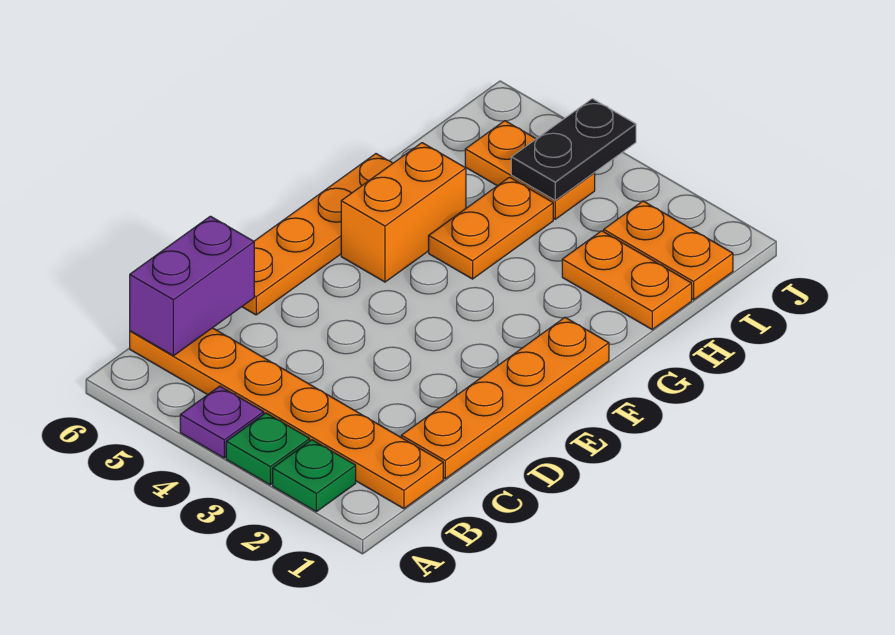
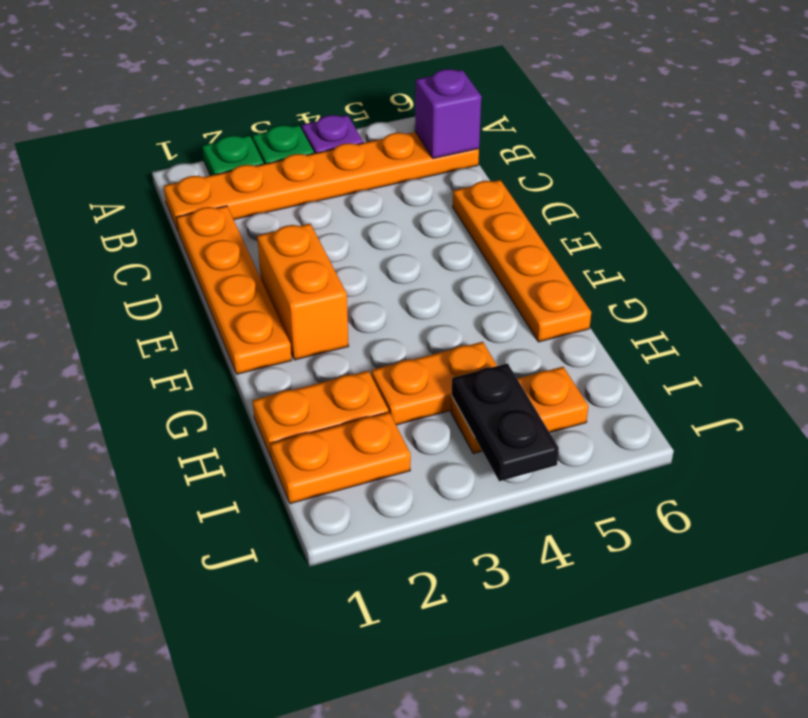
purple brick B6:C6 level 2 -> purple brick B6 level 2
orange brick F5:G5 level 1 -> orange brick E2:F2 level 1
orange plate G4:H4 level 1 -> orange plate H3:H4 level 1

